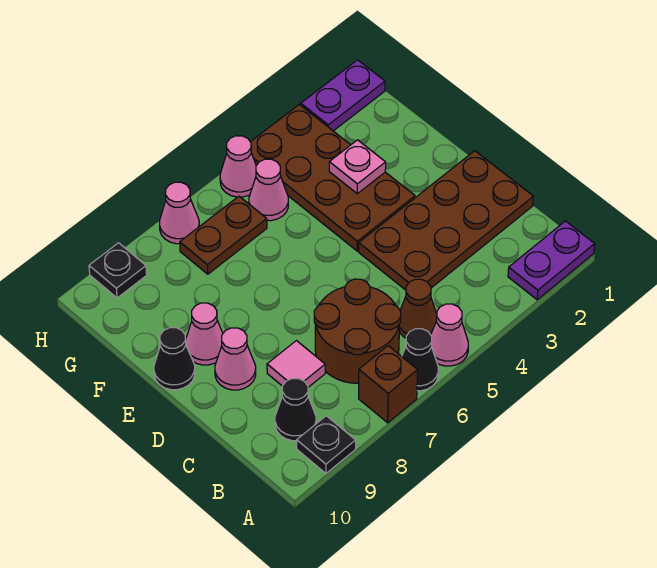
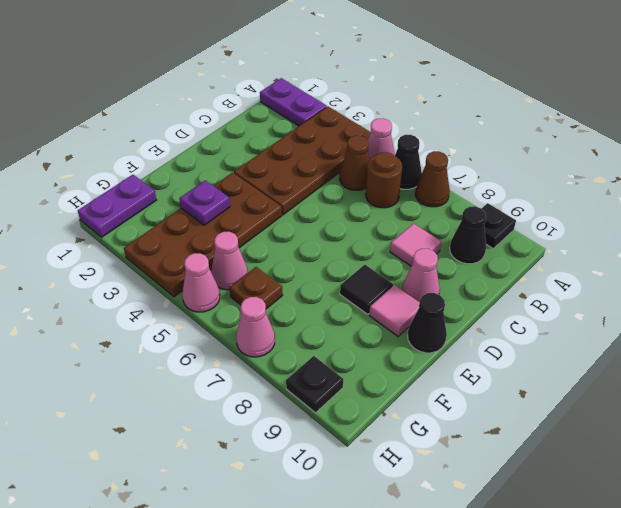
brown brick A7 level 1 -> brown cone A7 level 1
brown round brick B6:C7 level 1 -> brown round brick B6 level 1
brown plate C1:D4 level 1 -> brown plate A3:D4 level 1
none -> black tile E8 level 1
pink cone E9 level 1 -> pink tile E9 level 1
pink plate F3 level 2 -> purple plate F3 level 2
brown plate G6:G7 level 1 -> brown plate G6 level 1
purple plate H1:H2 level 1 -> purple plate G1:H1 level 1

